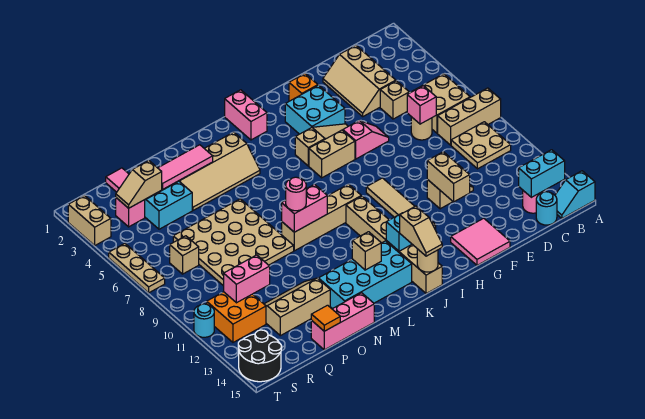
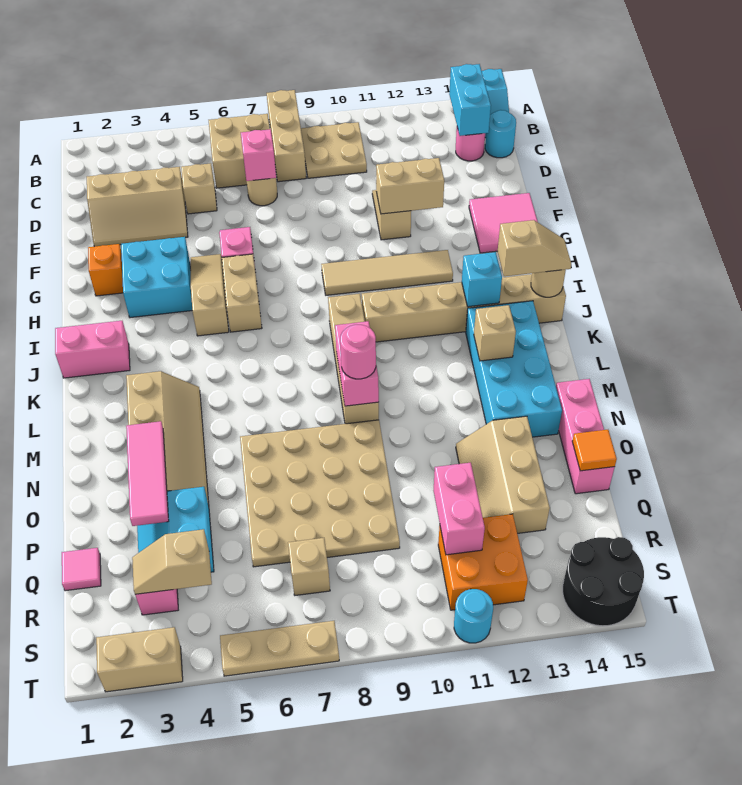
tan slope Q3:R3 level 2 top Q -> tan slope R3:R4 level 2 top 4

